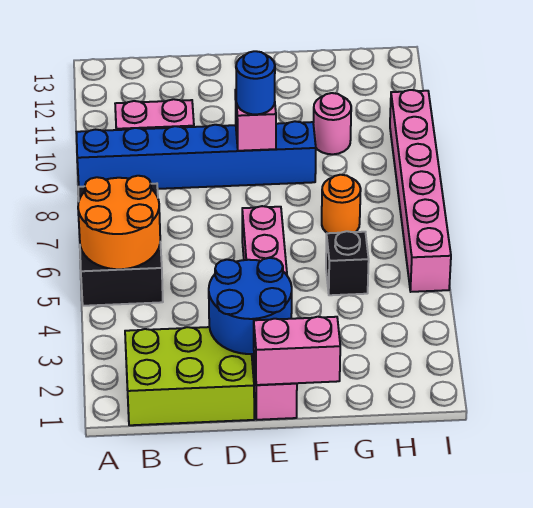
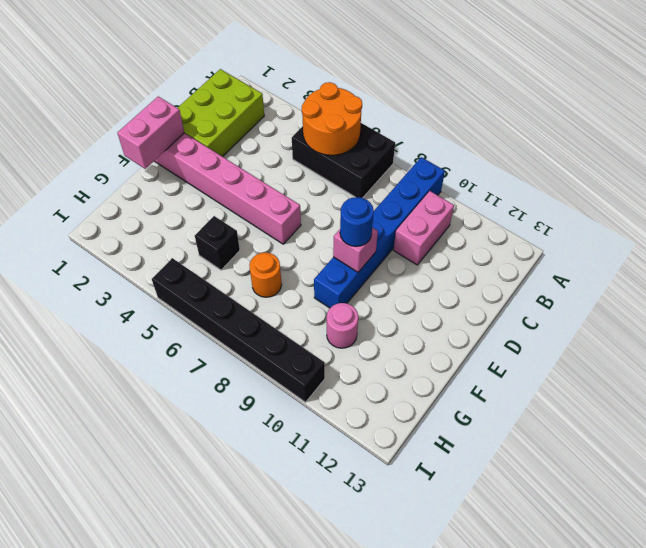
blue round brick D2:E3 level 2 -> none
pink brick I5:I10 level 1 -> black brick I5:I10 level 1

